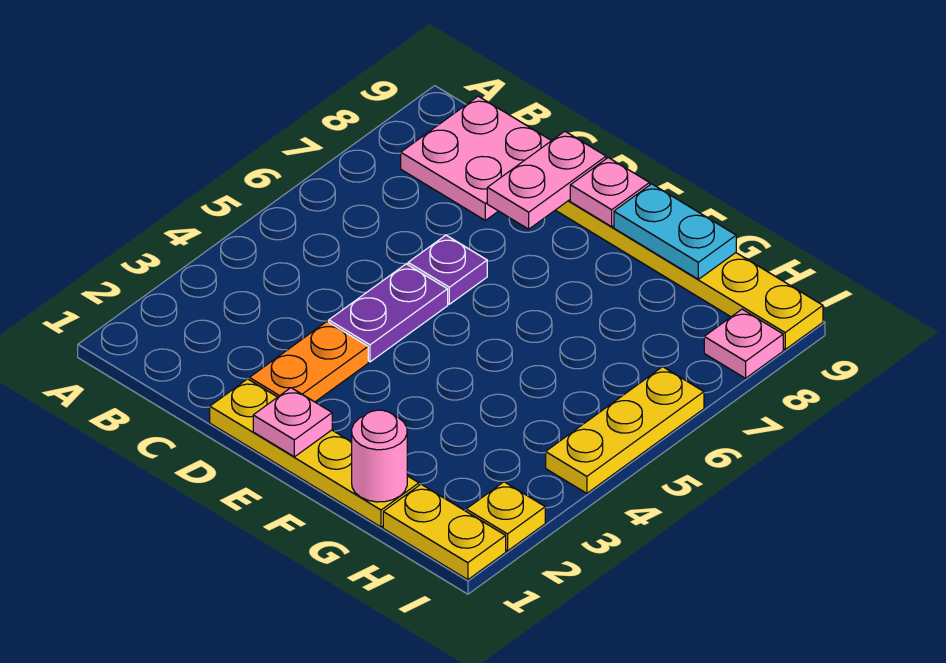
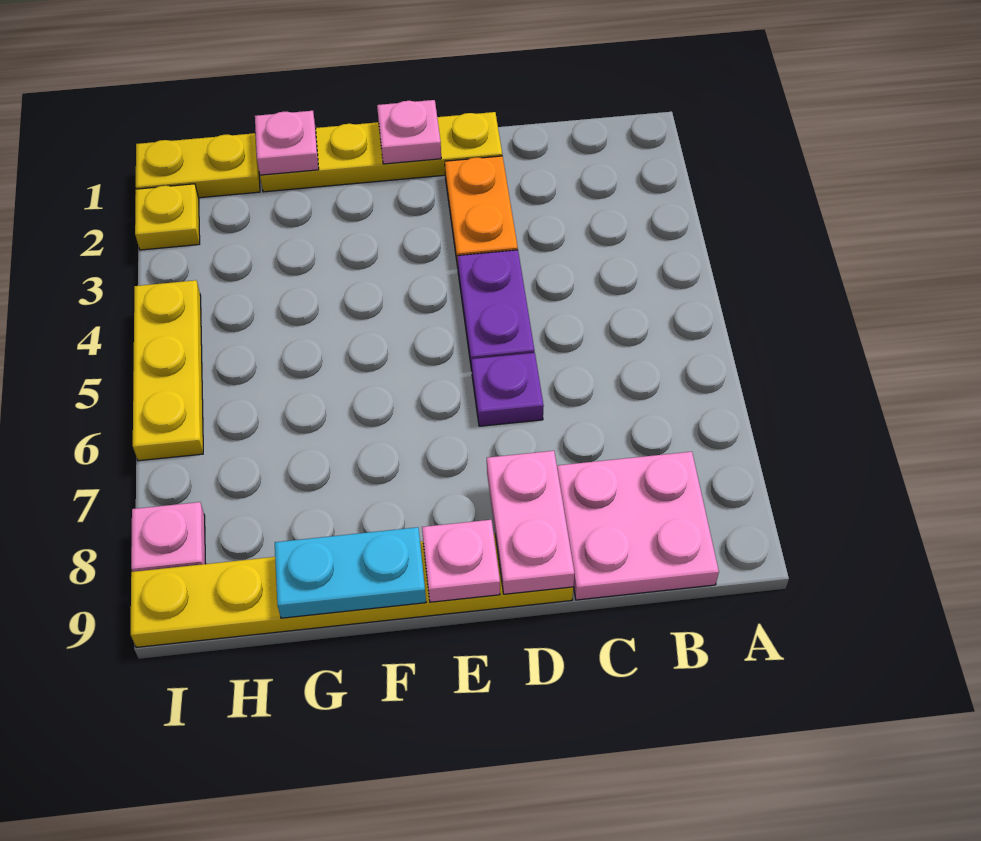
pink round brick G1 level 2 -> pink plate G1 level 2

